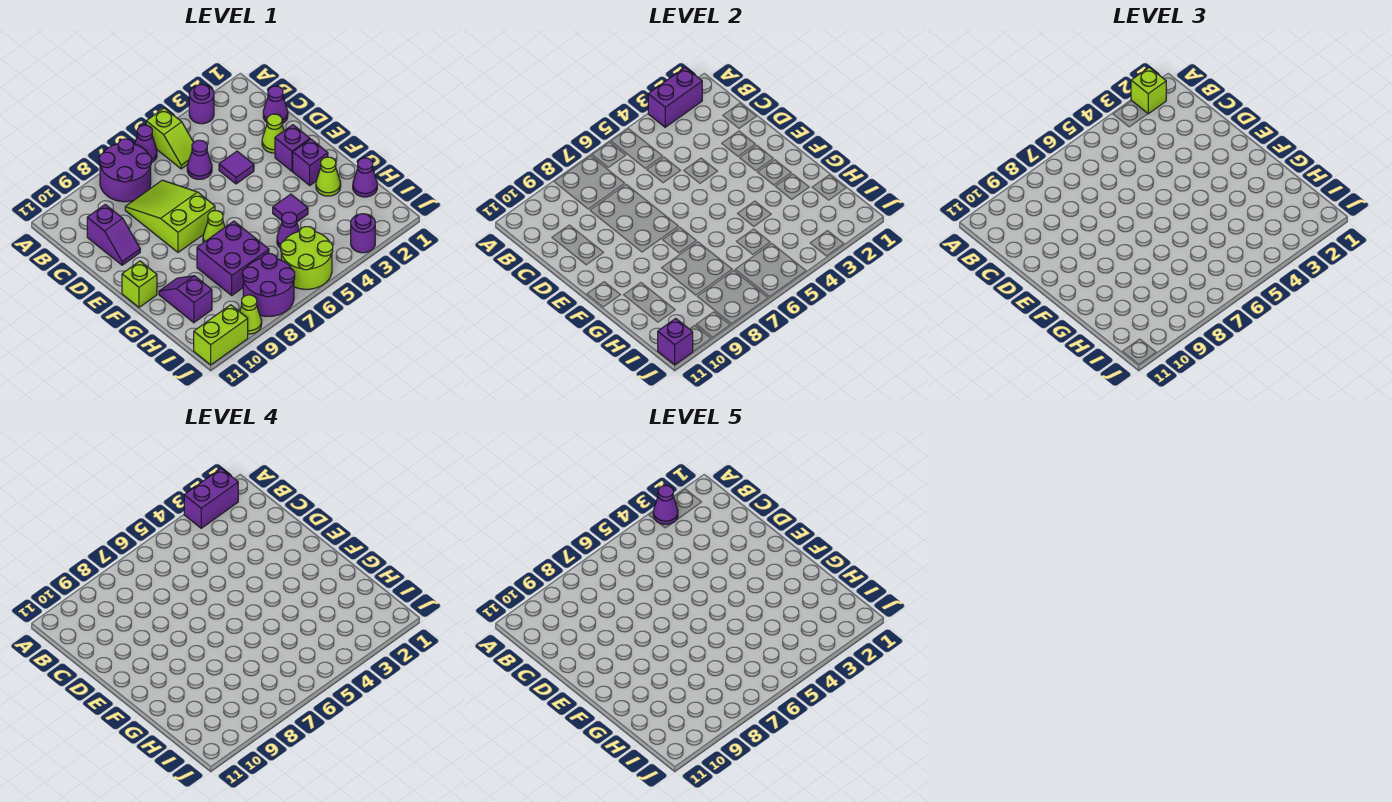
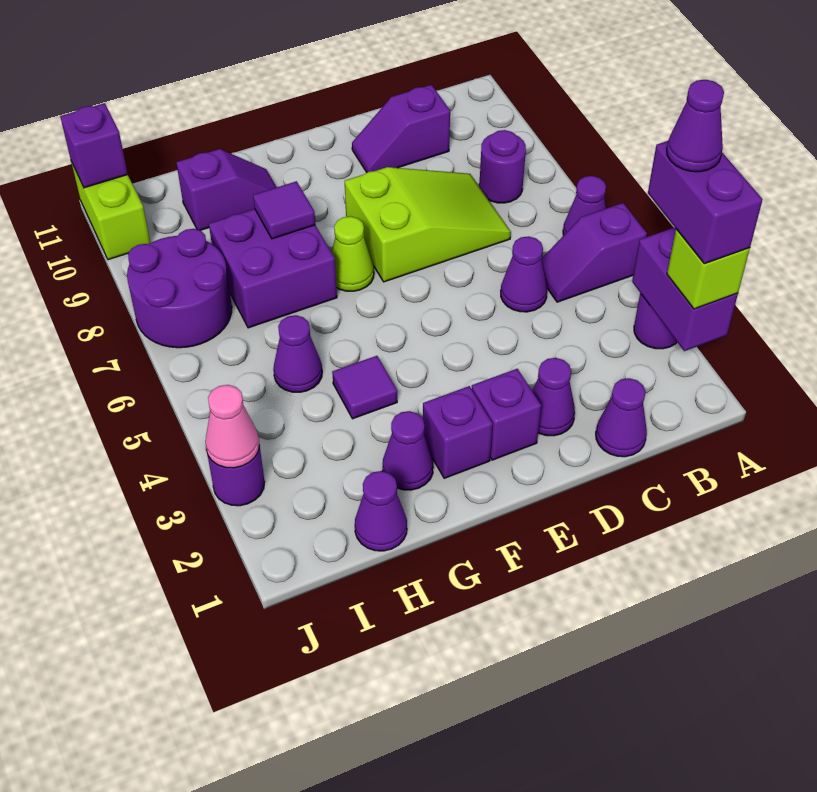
lime slope A5:B5 level 1 top A -> purple slope A5:B5 level 1 top A
purple round brick A7:B8 level 1 -> purple round brick B8 level 1
lime cone D2 level 1 -> purple cone D2 level 1
purple tile D4 level 1 -> purple tile G8 level 2
lime brick F11 level 1 -> none
lime cone G2 level 1 -> purple cone G2 level 1
lime round brick I5:J6 level 1 -> none
none -> pink cone J3 level 2
lime cone J9 level 1 -> none

